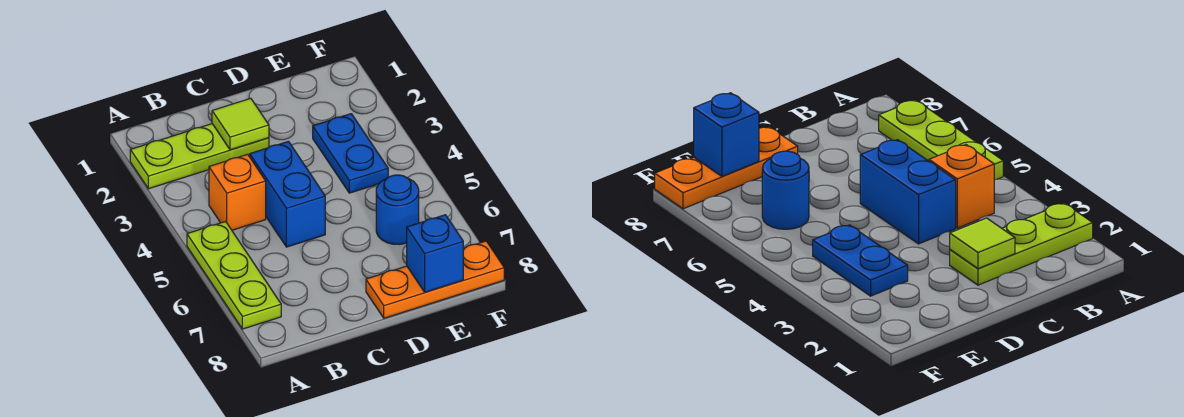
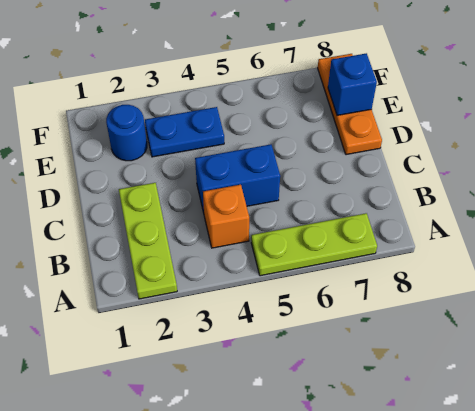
lime tile C2 level 2 -> none
blue round brick E6 level 1 -> blue round brick E2 level 1

